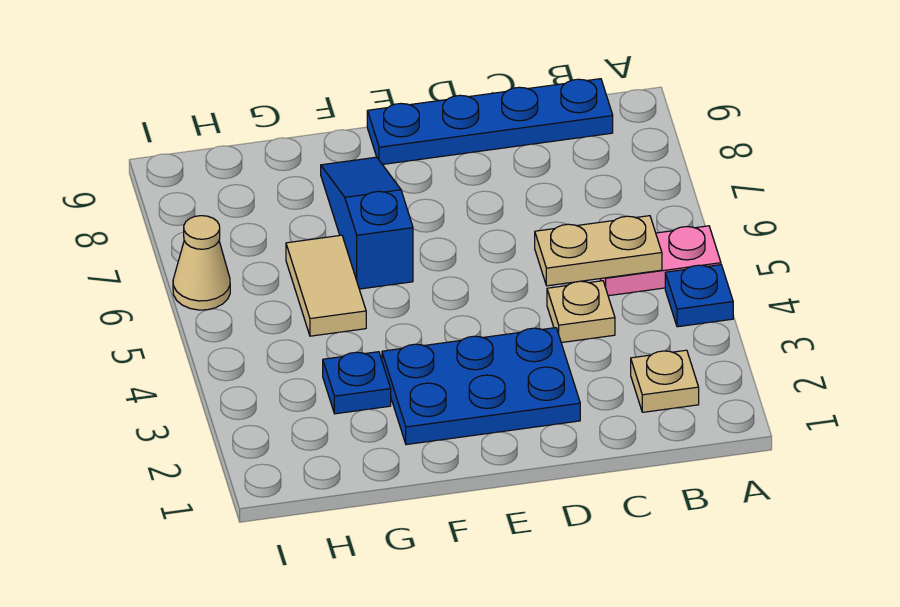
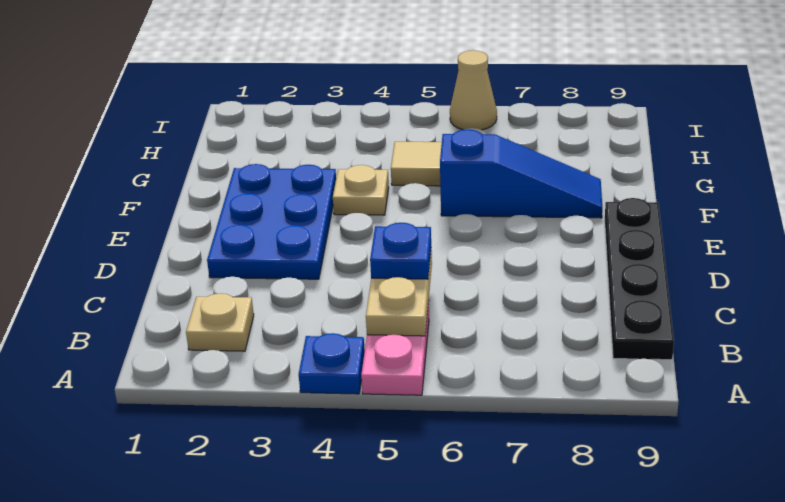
blue plate B9:E9 level 1 -> black plate B9:E9 level 1
tan plate C4 level 1 -> tan plate F4 level 1
blue plate G3 level 1 -> blue plate C5 level 3

